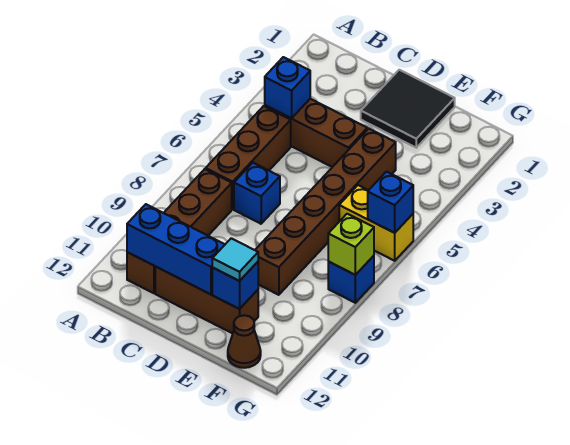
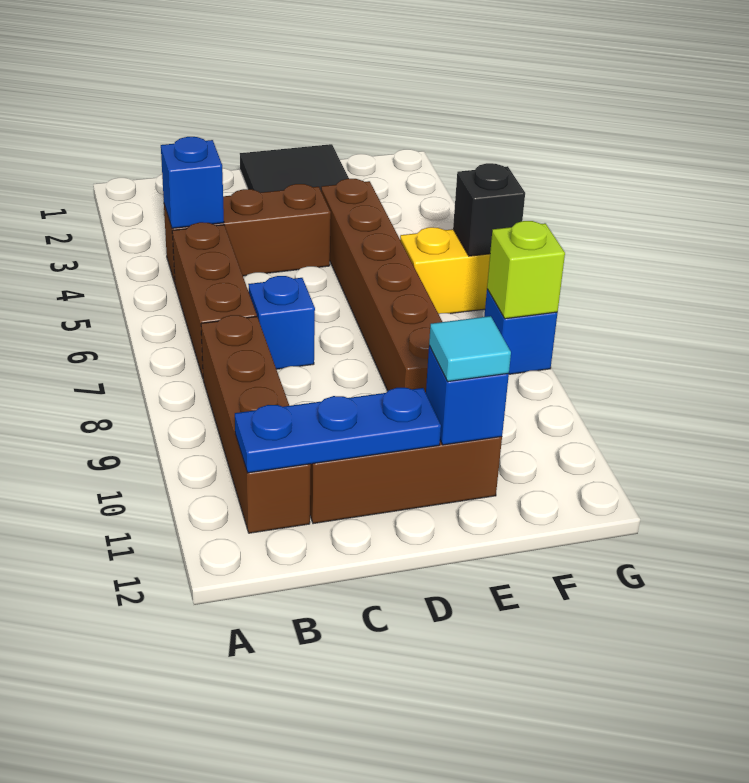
blue brick B11:D11 level 2 -> blue plate B11:D11 level 2
brown cone F12 level 1 -> none
blue brick G6 level 2 -> black brick G6 level 2

